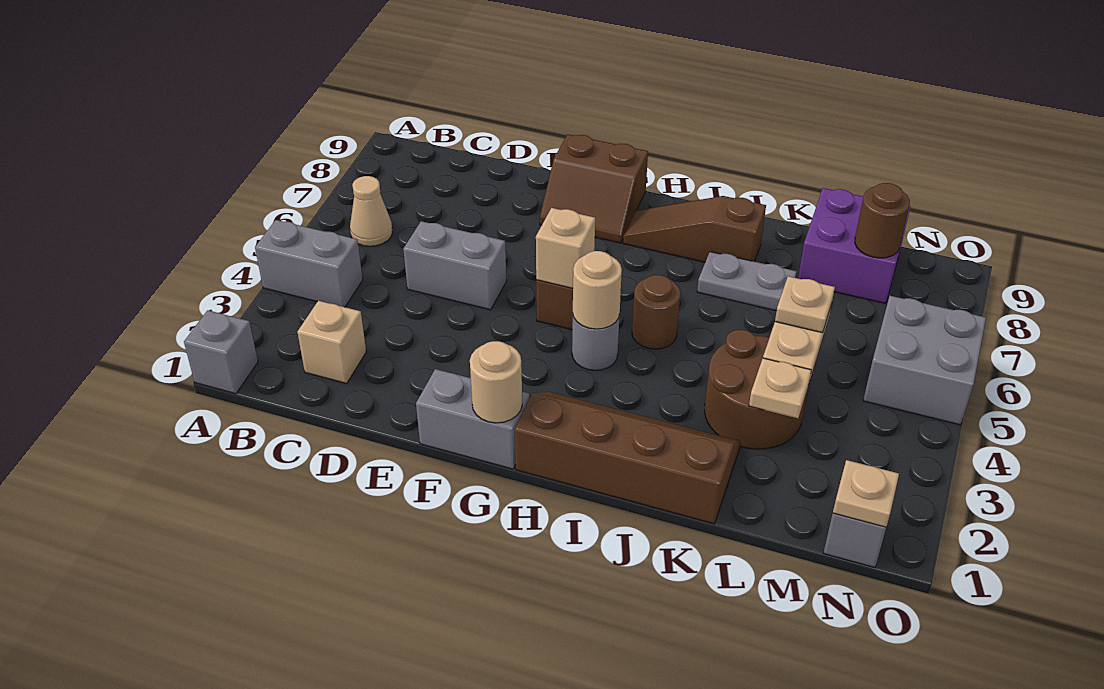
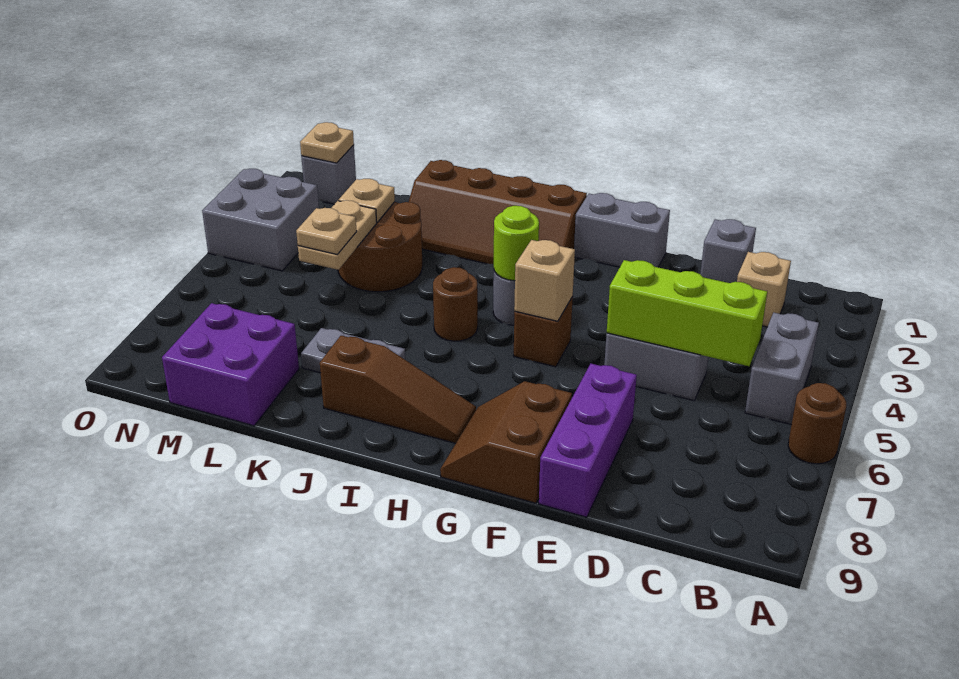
grey brick A1 level 1 -> grey brick D1 level 1
grey brick A4:B4 level 1 -> grey brick B4:B5 level 1
tan cone B6 level 1 -> none
none -> lime brick C5:E5 level 2
none -> purple brick E7:E9 level 1
brown slope F8:G9 level 1 top 9 -> brown slope F8:G9 level 1 top F
tan round brick G1 level 2 -> none
tan round brick H4 level 2 -> lime round brick H4 level 2
brown round brick M8 level 2 -> brown round brick A6 level 1
grey brick N5:O6 level 1 -> grey brick N3:O4 level 1

